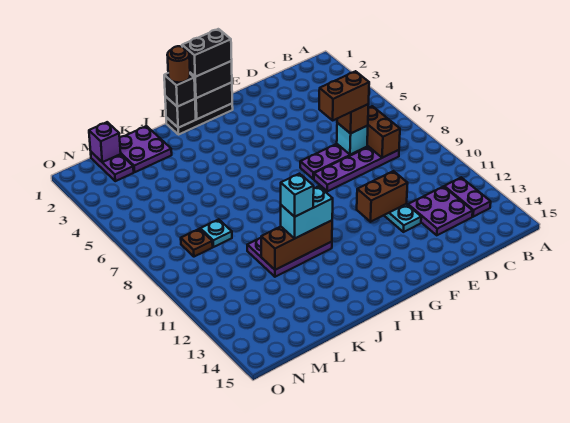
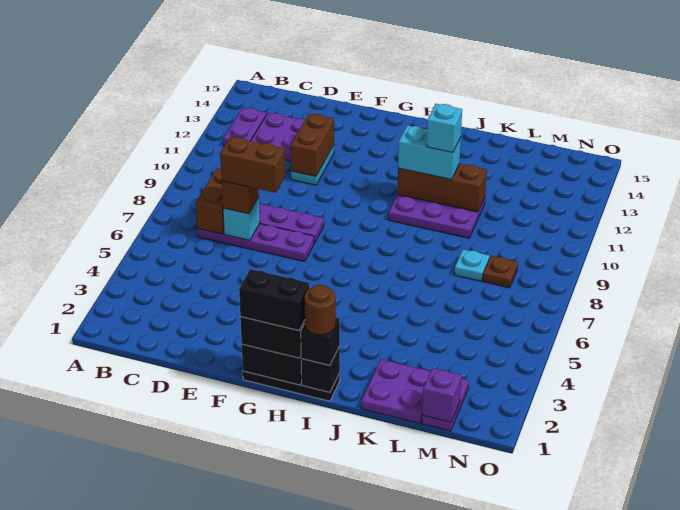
brown brick E11:F11 level 2 -> brown brick E11:E12 level 2

